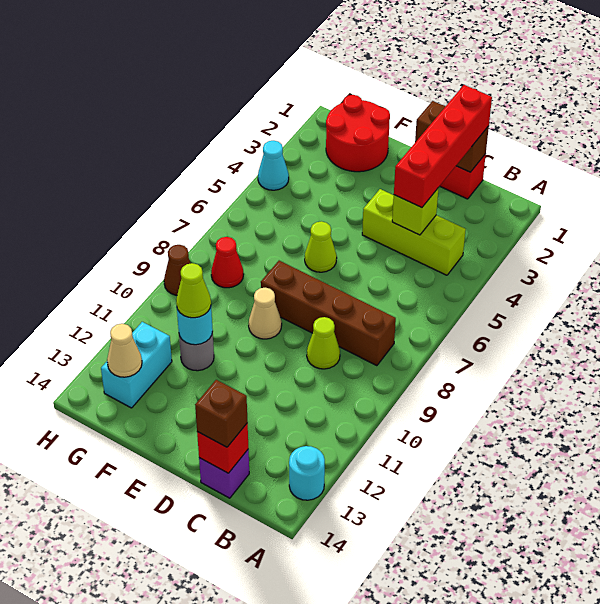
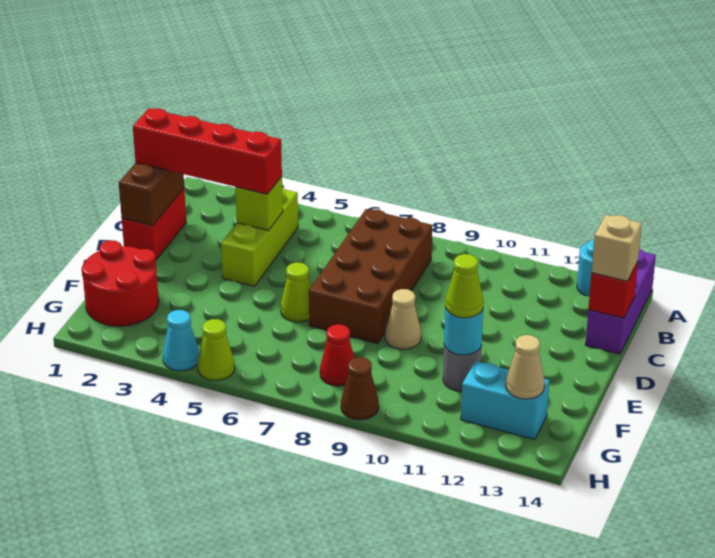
brown brick B8:E8 level 1 -> brown brick B7:E8 level 1
lime cone C9 level 1 -> lime cone H5 level 1
purple brick C14 level 1 -> purple brick A14:C14 level 1
brown brick C14 level 3 -> tan brick C14 level 3

